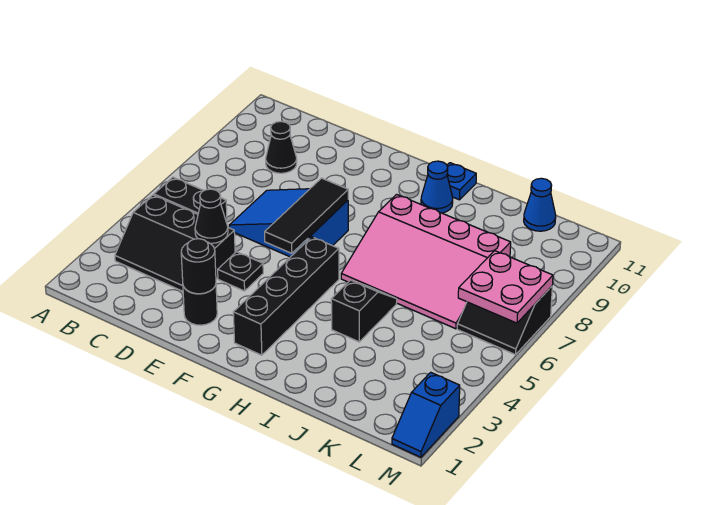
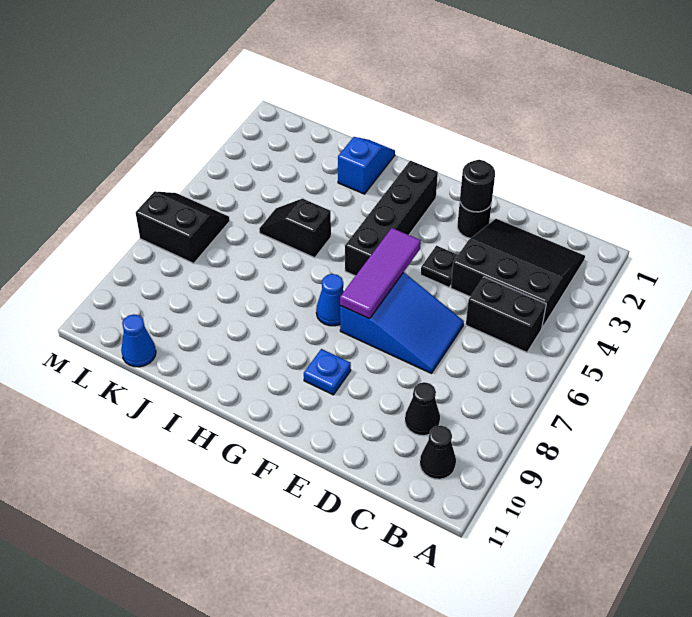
black slope B3:D4 level 1 top 4 -> black slope B2:D4 level 1 top 4
black cone D4 level 2 -> black cone B10 level 1
black tile F5:F7 level 2 -> purple tile F5:F7 level 2
pink slope H6:K8 level 1 top 8 -> none
blue cone H10 level 1 -> blue cone G7 level 1
blue plate H11 level 1 -> blue plate F9 level 1
black slope I4:I5 level 1 top 4 -> black slope I5:J5 level 1 top I
pink plate L6:M7 level 2 -> none
blue slope M1:M2 level 1 top 2 -> blue slope I1:I2 level 1 top 2

